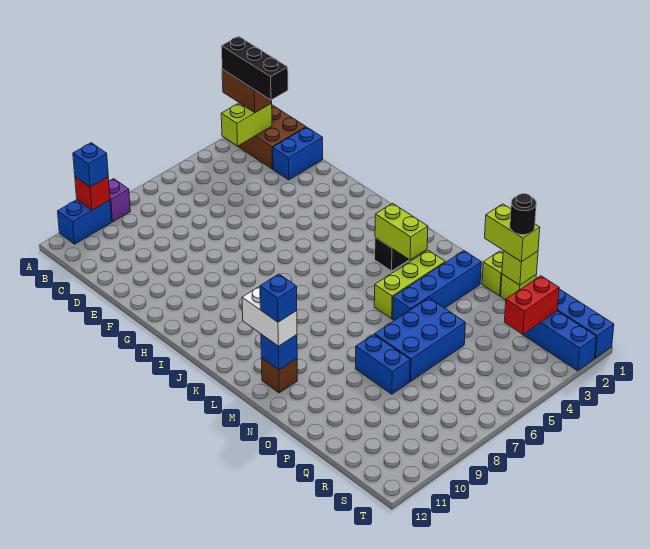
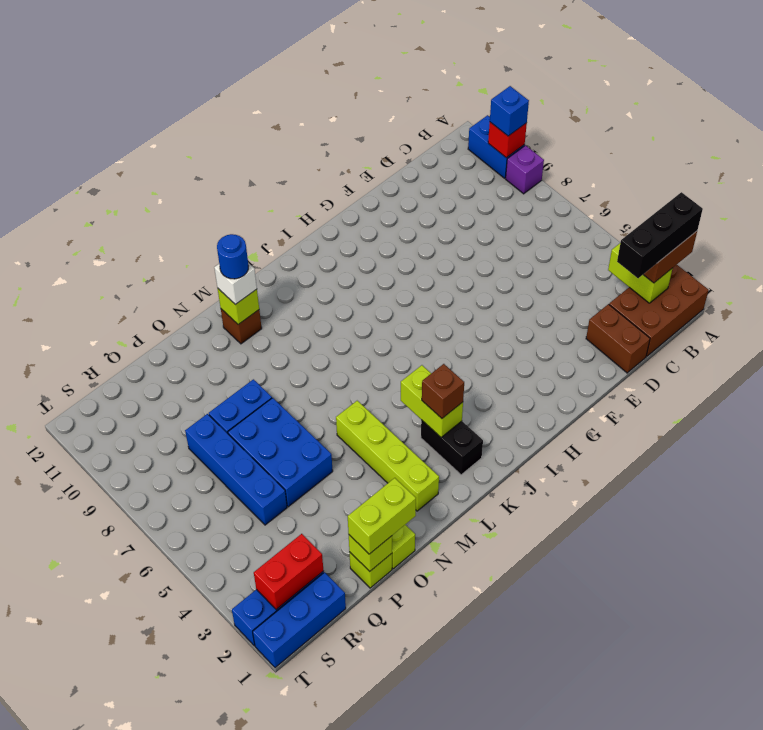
blue brick D1:D2 level 1 -> brown brick D1:D2 level 1
lime brick K3:L3 level 2 -> lime brick K3:K4 level 2
none -> brown brick K3 level 3
white brick L11:M11 level 3 -> white brick M11 level 3
lime brick M3:M5 level 1 -> lime brick M2:M5 level 1
blue brick M11 level 2 -> lime brick M11 level 2
blue brick M11 level 4 -> blue round brick M11 level 4
blue brick N2:N5 level 1 -> blue brick Q5:Q8 level 1
black round brick P1 level 4 -> none
red brick R2:R3 level 2 -> red brick R2:S2 level 2

